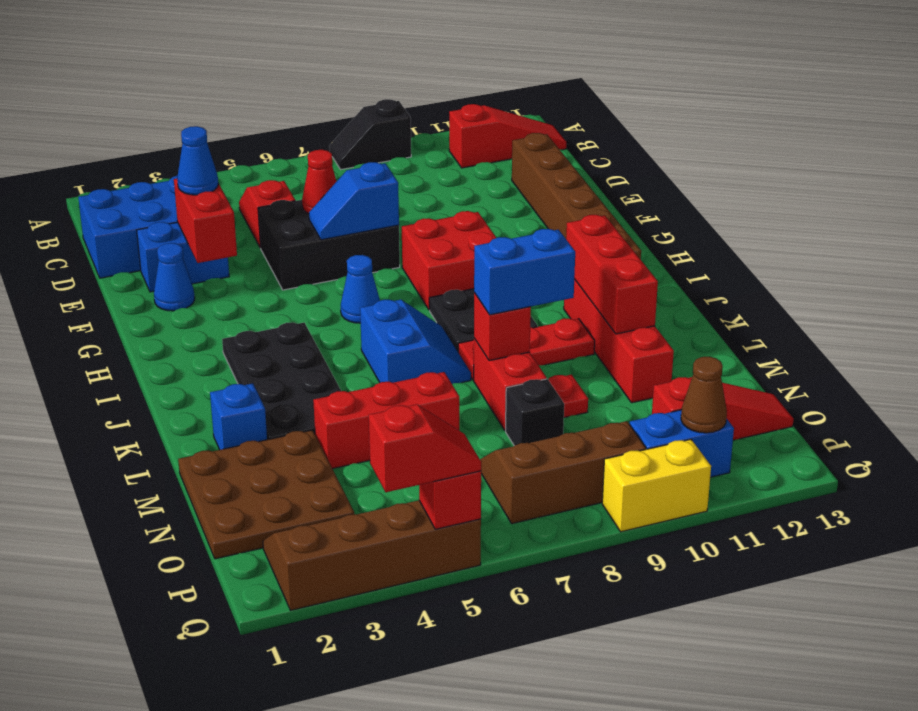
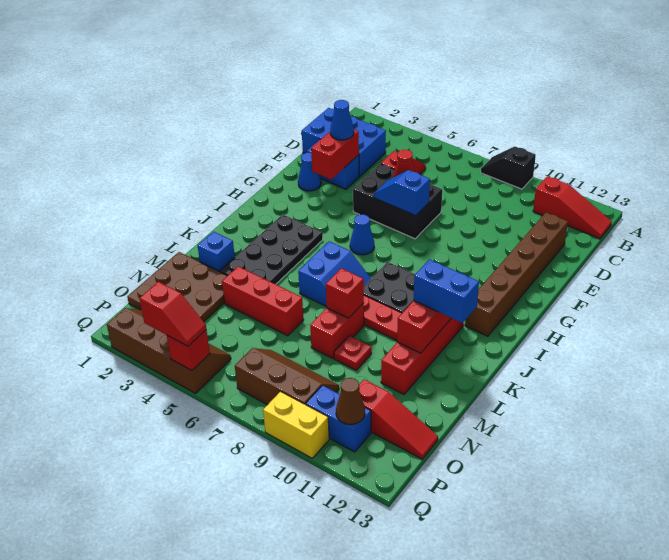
red brick G8:H9 level 1 -> none
blue brick L8:L9 level 3 -> blue brick K11:K12 level 3
black brick N8 level 1 -> none

